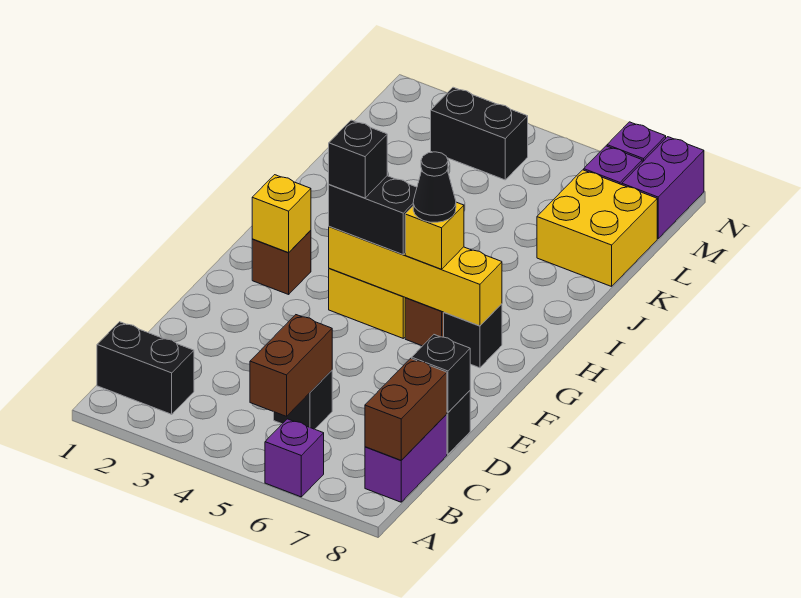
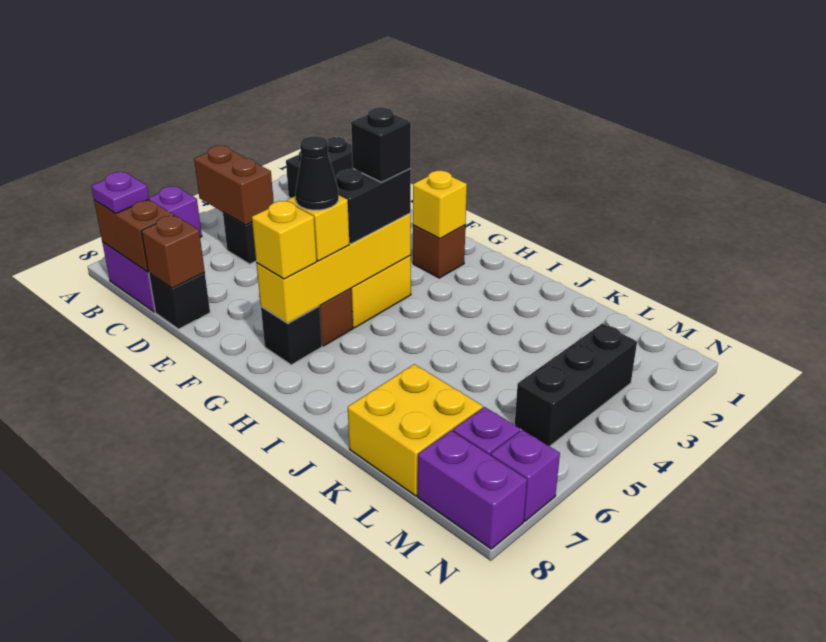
none -> purple plate B8 level 3
black brick D8 level 2 -> brown brick D8 level 2
none -> yellow brick G7 level 3
black brick M3:M4 level 1 -> black brick M3:M5 level 1

